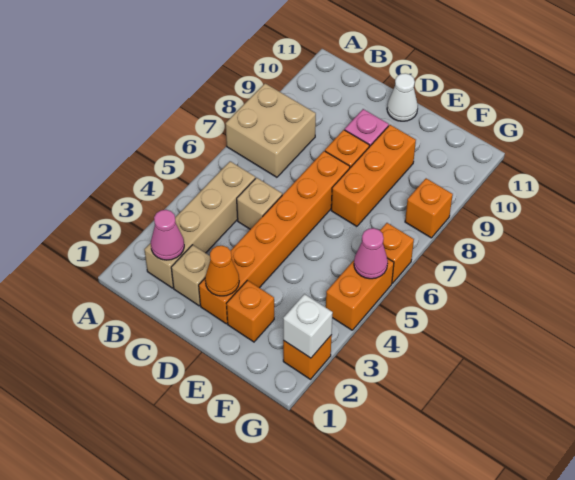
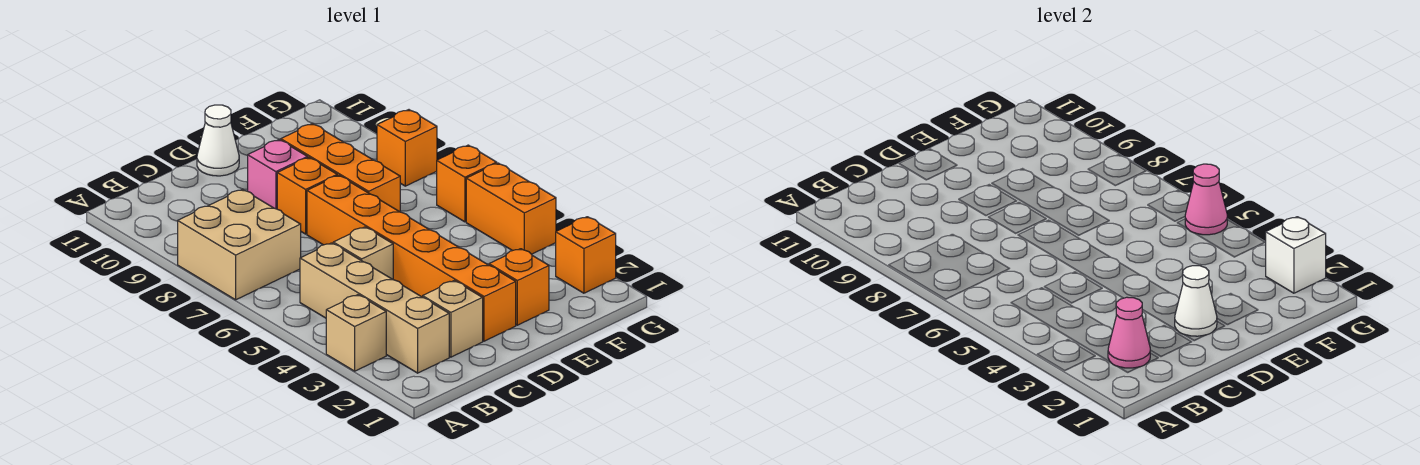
none -> tan brick A3 level 1
orange cone D2 level 2 -> white cone D2 level 2

